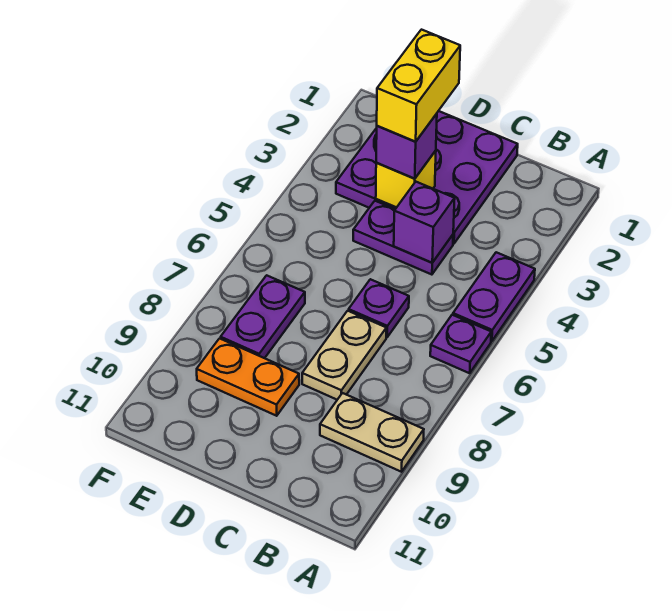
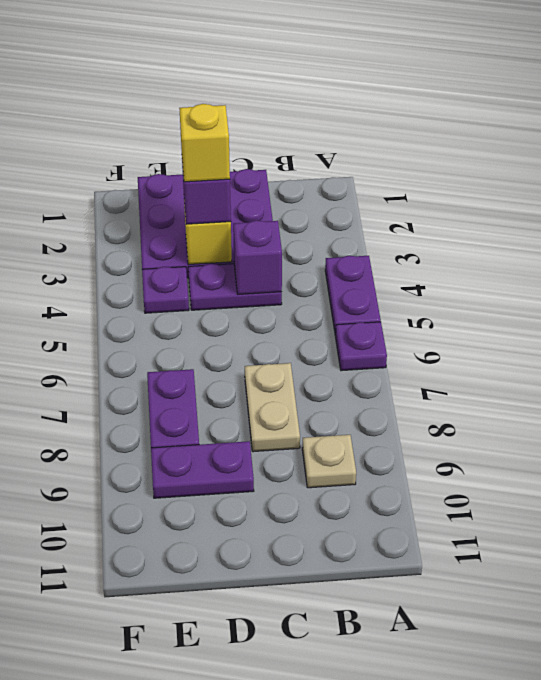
tan plate A9:B9 level 1 -> tan plate B9 level 1
purple plate C6 level 1 -> purple plate E4 level 1
yellow brick D2:D3 level 4 -> yellow brick D3 level 4
orange plate D9:E9 level 1 -> purple plate D9:E9 level 1

